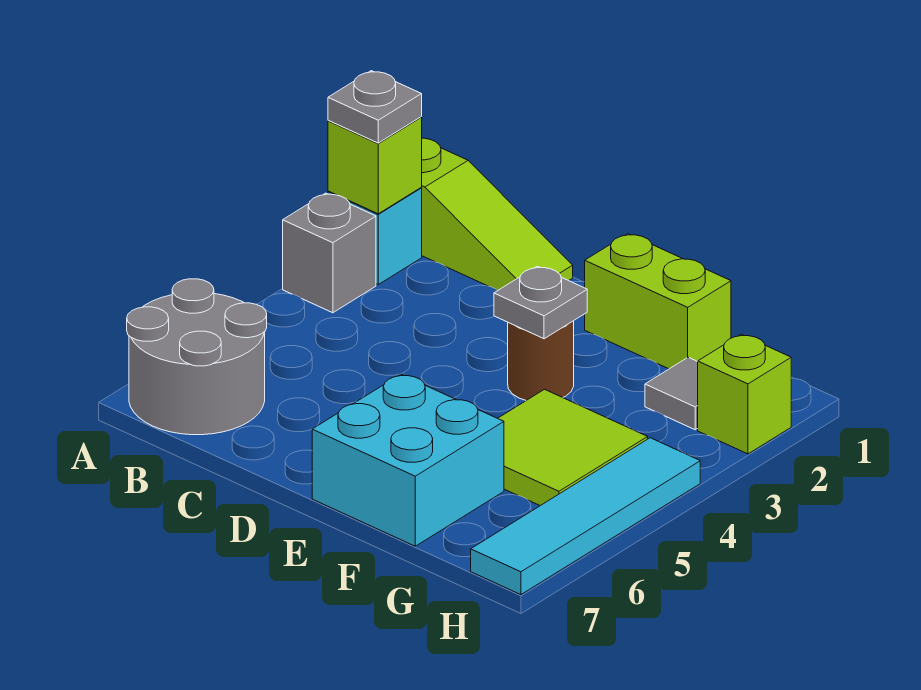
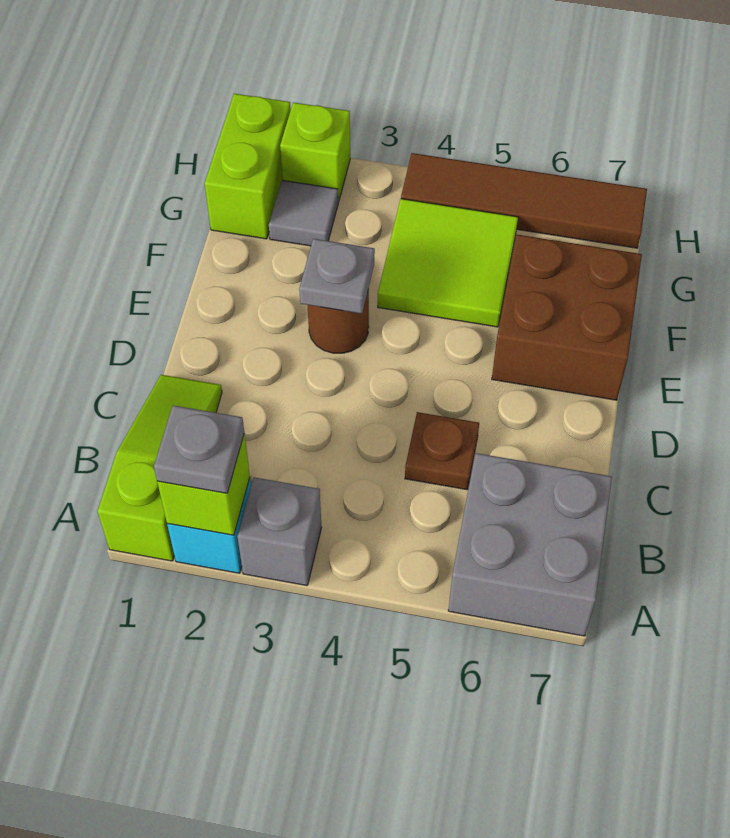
grey round brick A6:B7 level 1 -> grey brick A6:B7 level 1
none -> brown plate C5 level 1
lime brick E1:F1 level 1 -> lime brick G1:H1 level 1
cyan brick E6:F7 level 1 -> brown brick E6:F7 level 1
cyan tile H4:H7 level 1 -> brown tile H4:H7 level 1

